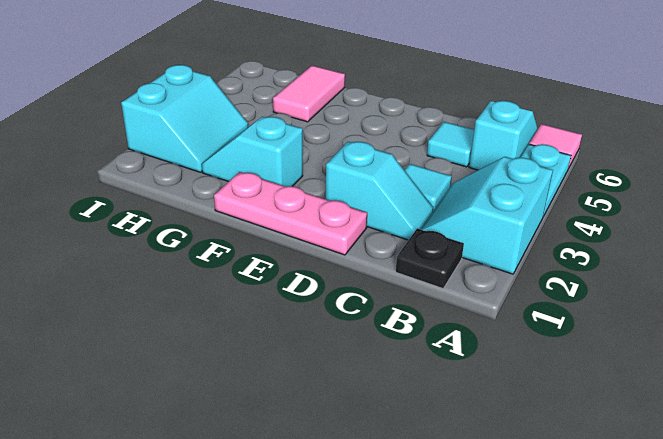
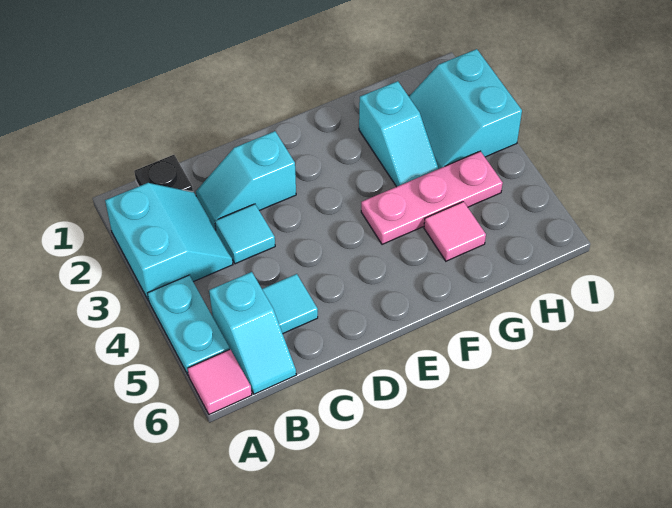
pink plate D1:F1 level 1 -> pink plate F4:H4 level 1
cyan slope F2:G2 level 1 top F -> cyan slope G2:G3 level 1 top 2
pink tile G5:G6 level 1 -> pink tile G5 level 1

